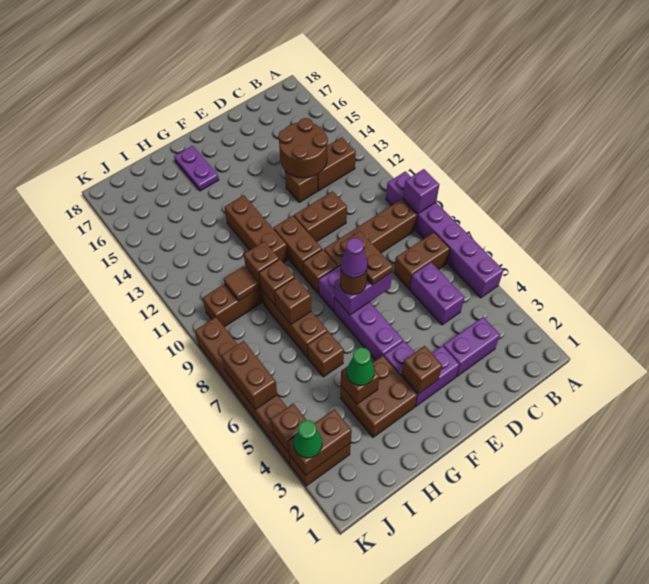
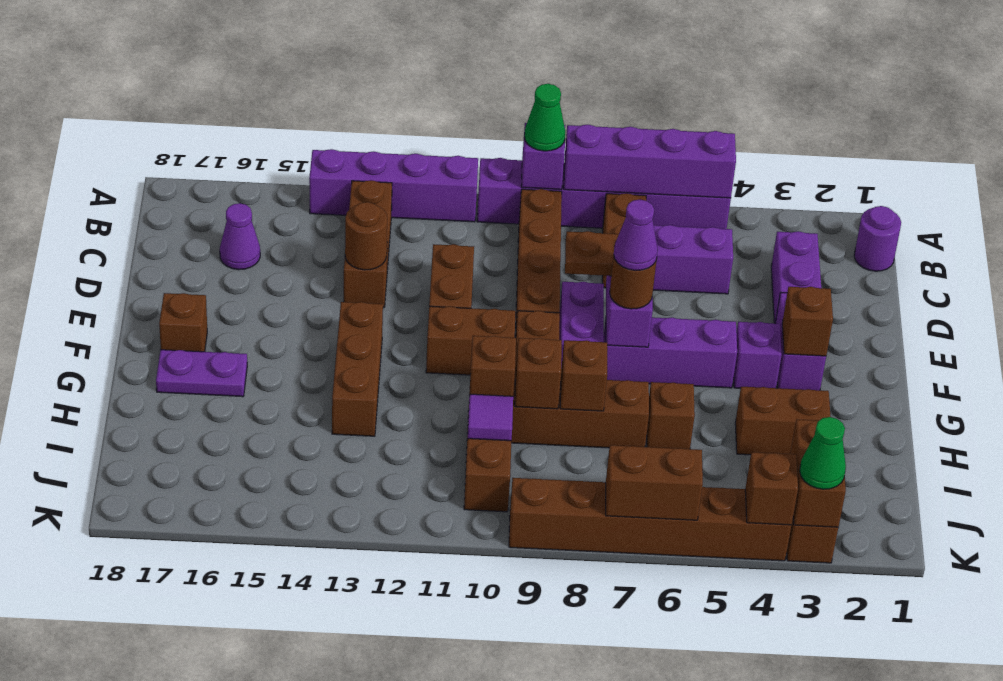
none -> purple brick A5:A8 level 2
none -> purple brick A11:A14 level 1
none -> purple round brick B1 level 1
brown round brick C13:D14 level 2 -> brown round brick D13 level 2
none -> purple cone C16 level 1
brown brick G3:H4 level 1 -> brown brick H3:H4 level 1
brown brick G11:G13 level 1 -> brown brick F13:H13 level 1
brown brick H4 level 2 -> brown brick F17 level 1
green cone H4 level 3 -> green cone A9 level 3
brown tile I10 level 2 -> purple tile I10 level 2

